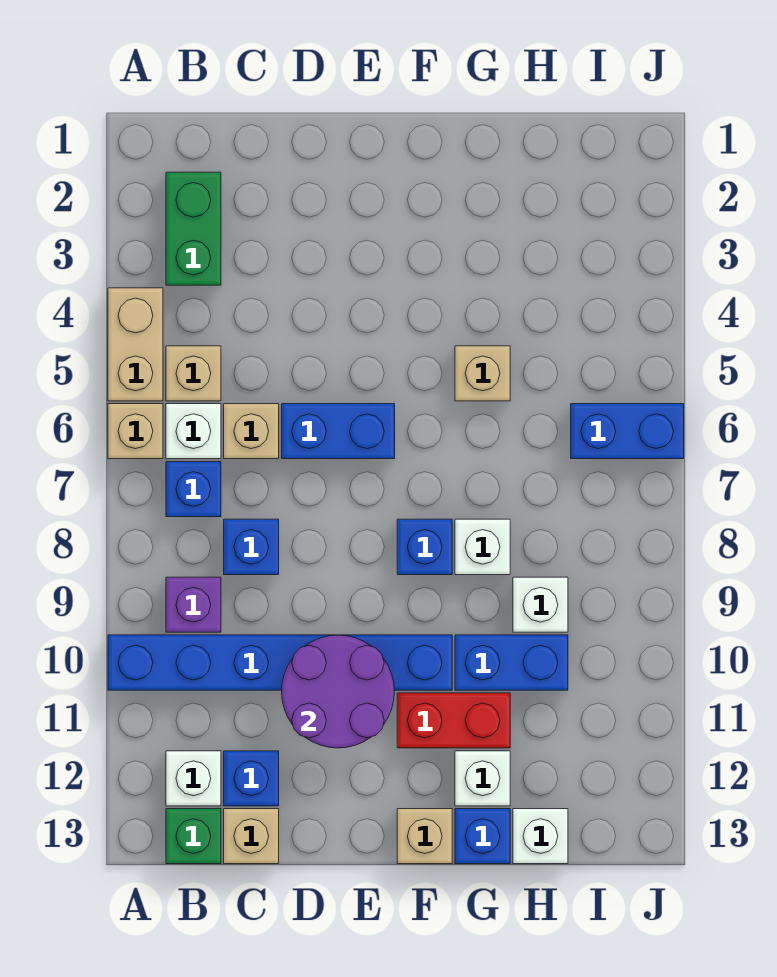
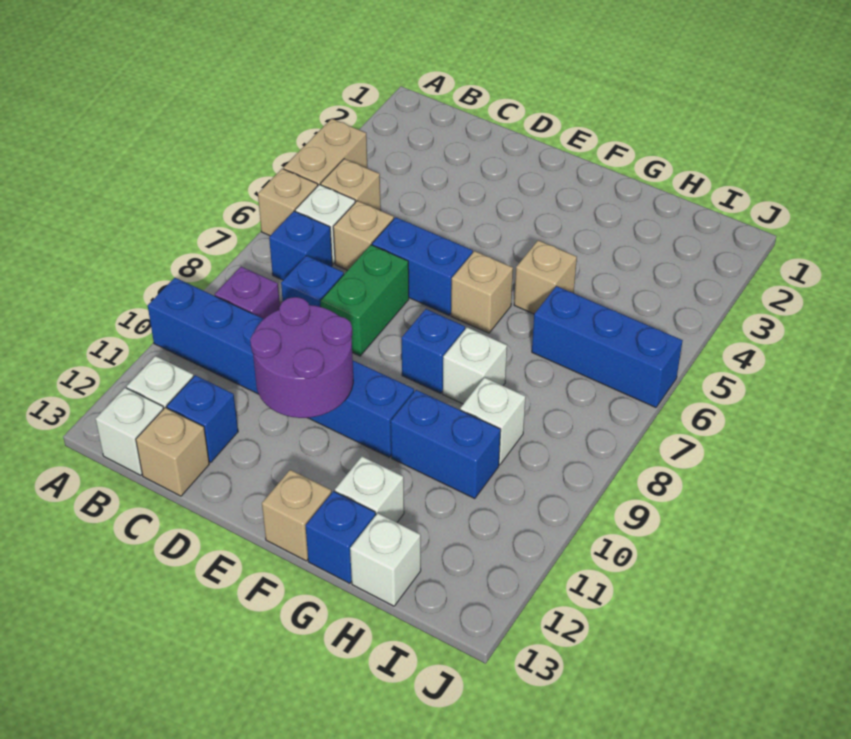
green brick B2:B3 level 1 -> green brick D7:D8 level 1
green brick B13 level 1 -> white brick B13 level 1
none -> tan brick F6 level 1
red brick F11:G11 level 1 -> none
blue brick I6:J6 level 1 -> blue brick H6:J6 level 1

